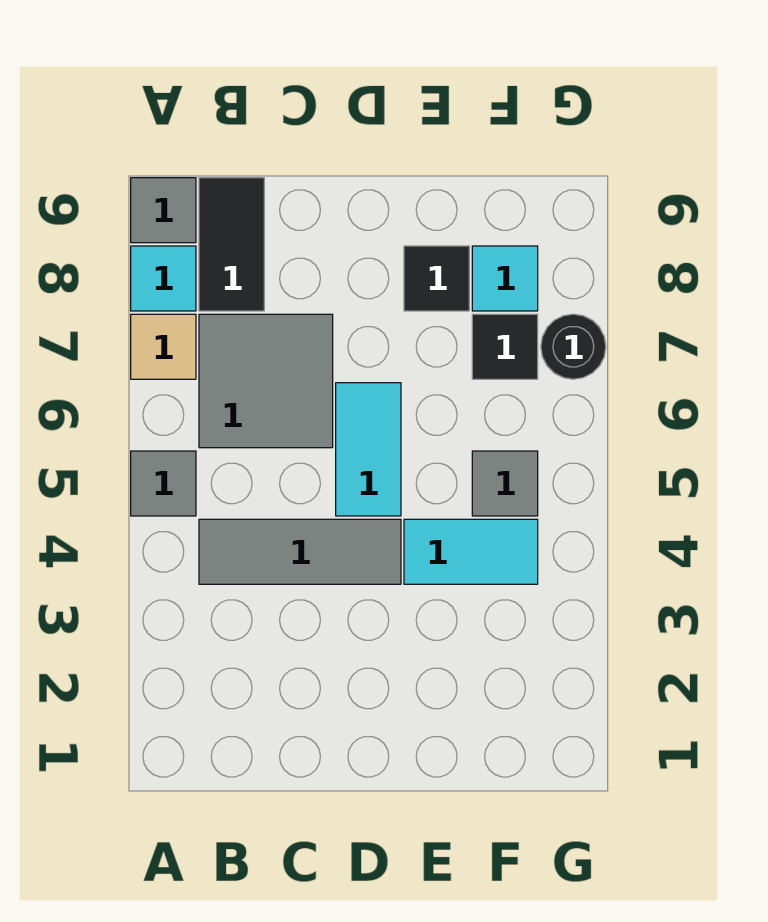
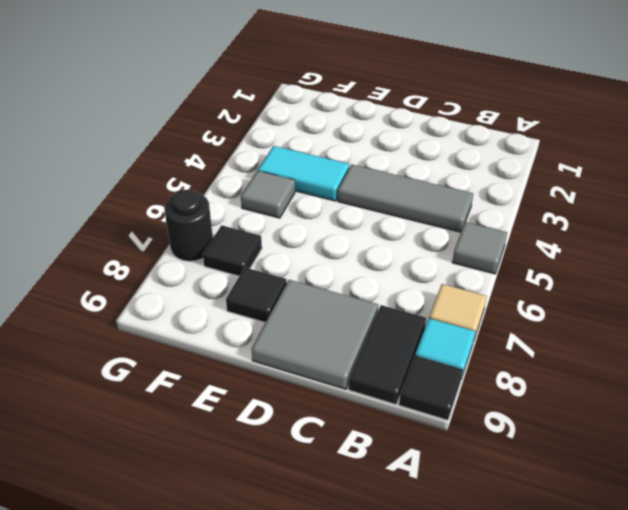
grey tile A9 level 1 -> black tile A9 level 1
grey tile B6:C7 level 1 -> grey tile C8:D9 level 1
cyan tile D5:D6 level 1 -> none
cyan tile F8 level 1 -> none

